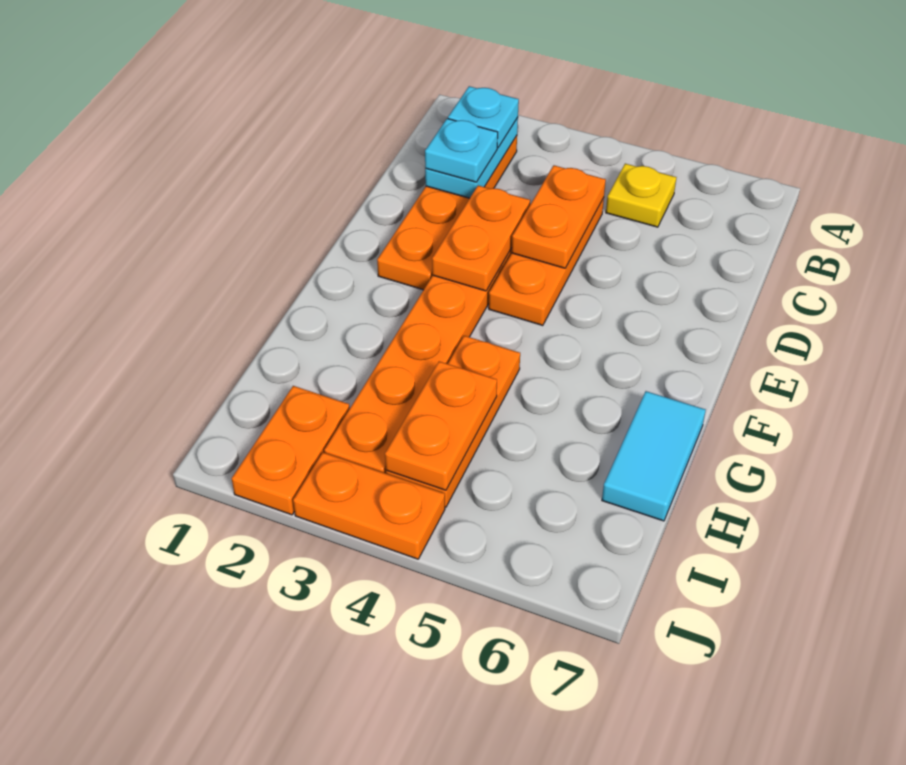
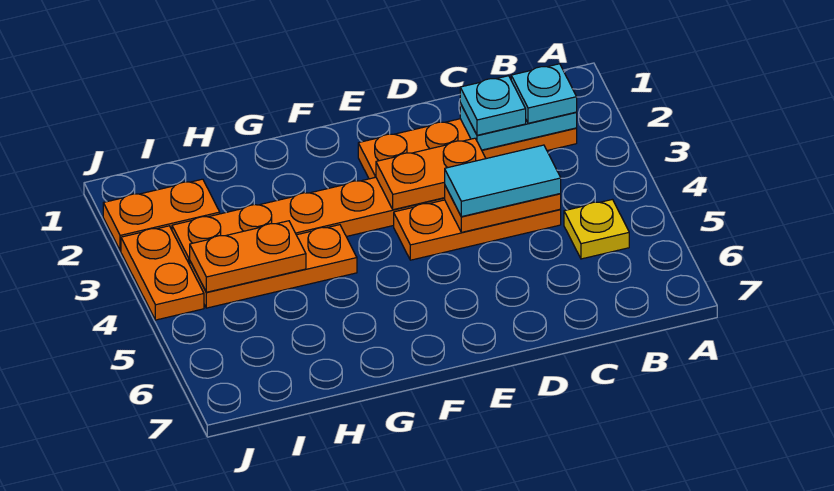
cyan tile G7:H7 level 1 -> cyan tile C4:D4 level 3

